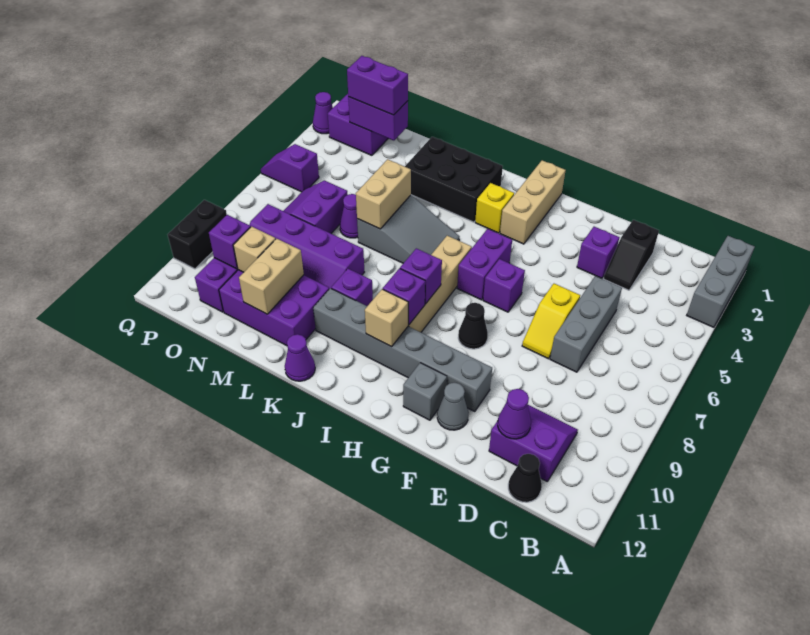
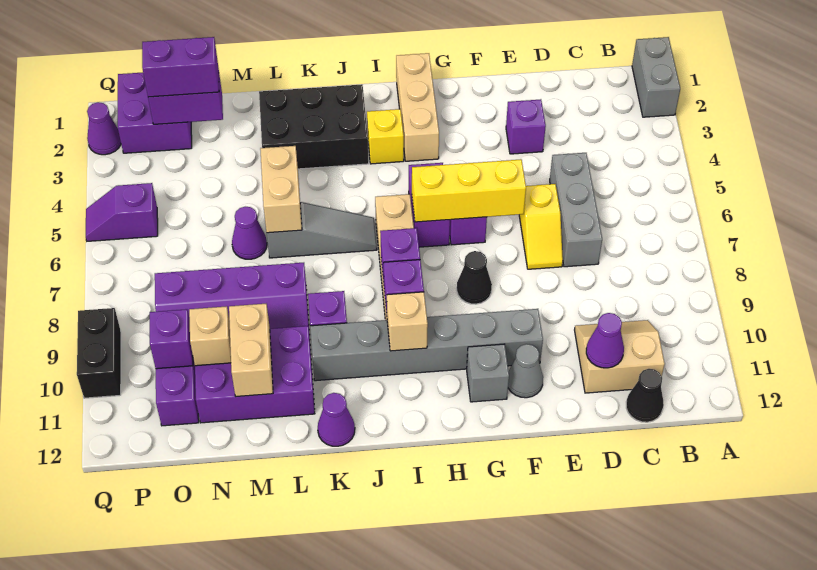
grey brick A1:A3 level 1 -> grey brick A1:A2 level 1
purple slope C10:D11 level 1 top 11 -> tan slope C10:D11 level 1 top 11
black slope D2:D3 level 1 top 2 -> none
none -> yellow brick F6:H6 level 2
grey slope J5:L6 level 1 top L -> grey slope J6:L6 level 1 top L
purple slope N6:O7 level 1 top N -> none

